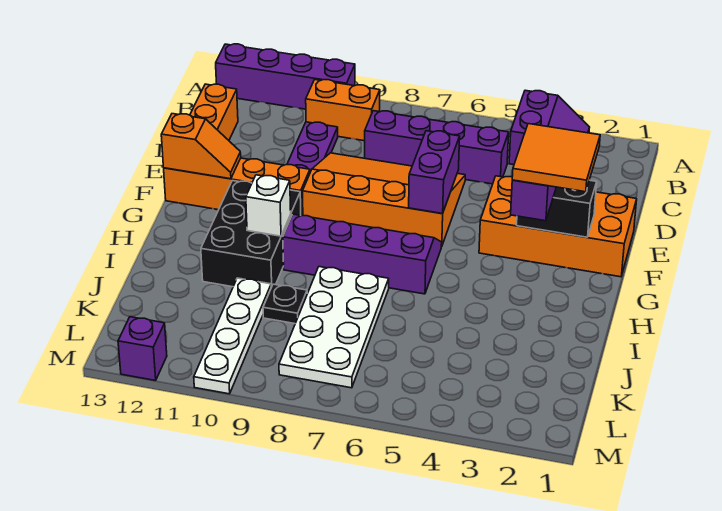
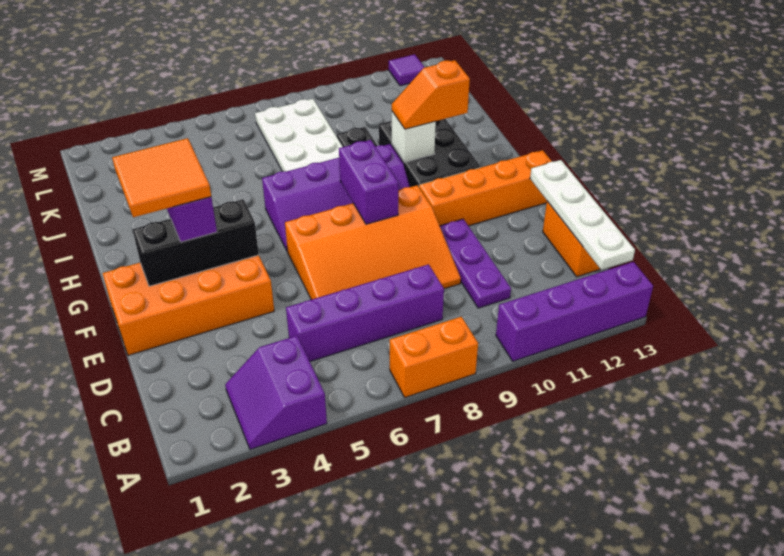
orange brick B9:B10 level 1 -> orange brick A7:A8 level 1
purple brick E6:F6 level 2 -> purple brick F8:G8 level 2
black brick F2:F3 level 2 -> black brick F2:F4 level 2
orange slope F12:F13 level 2 top 13 -> orange slope H10:H11 level 3 top 11
white plate J10:M10 level 1 -> white plate B13:E13 level 2
purple brick M12 level 1 -> purple tile M12 level 1

